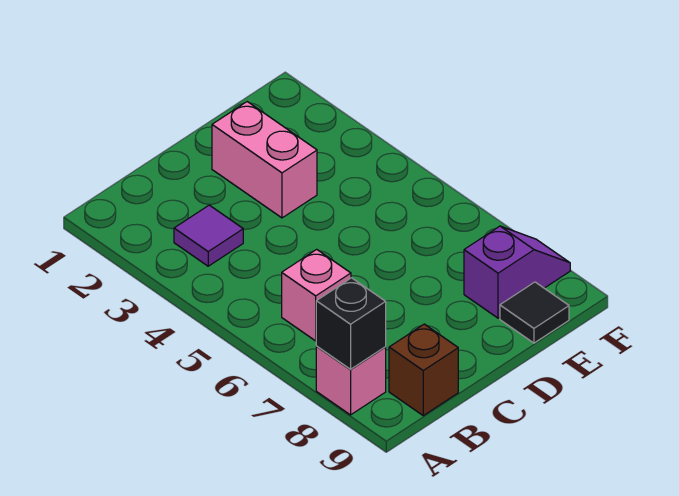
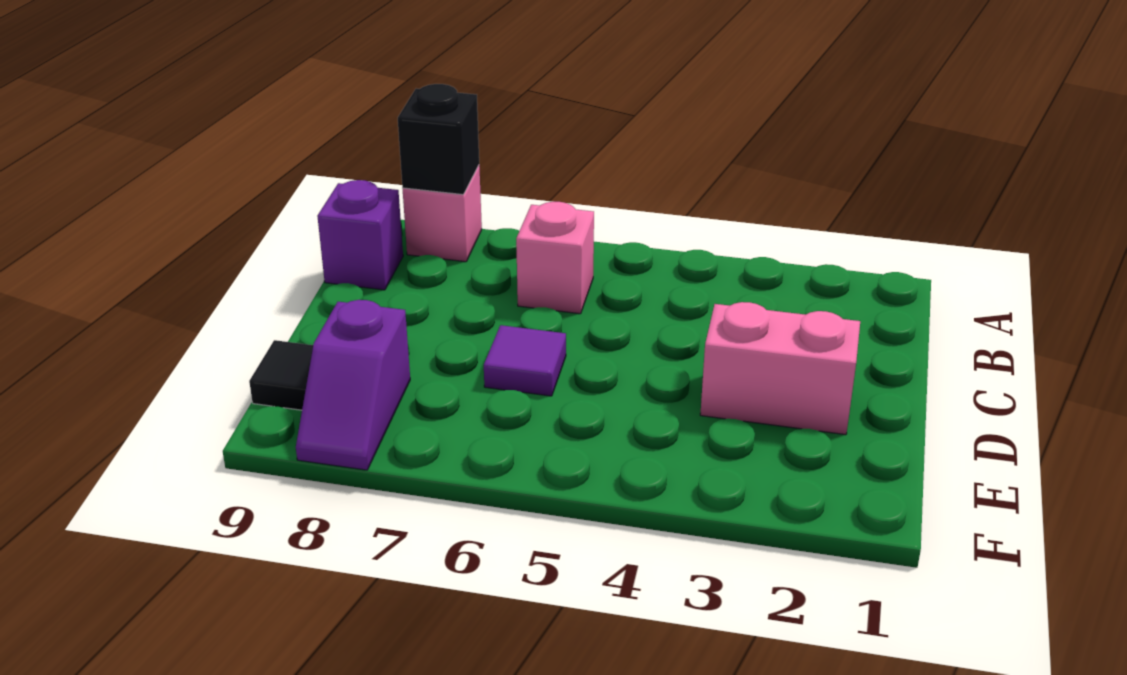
purple tile B3 level 1 -> purple tile D6 level 1
brown brick B9 level 1 -> purple brick B9 level 1

